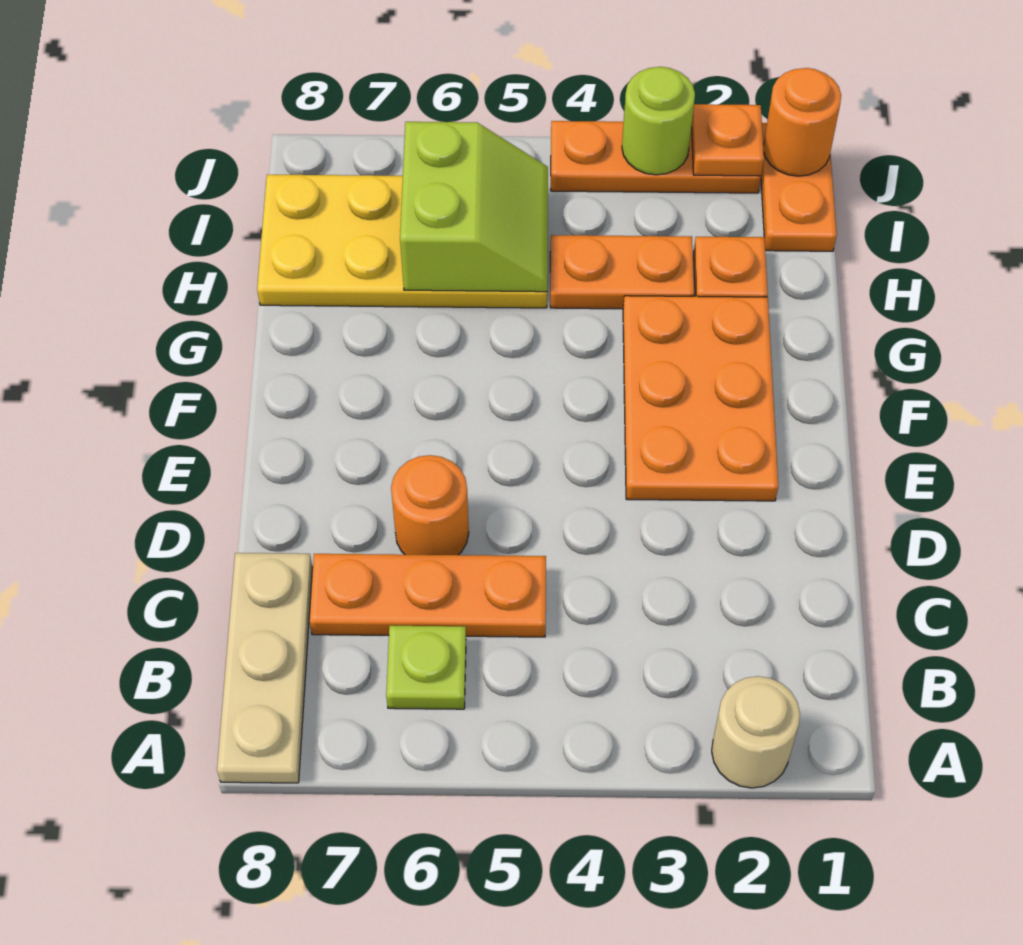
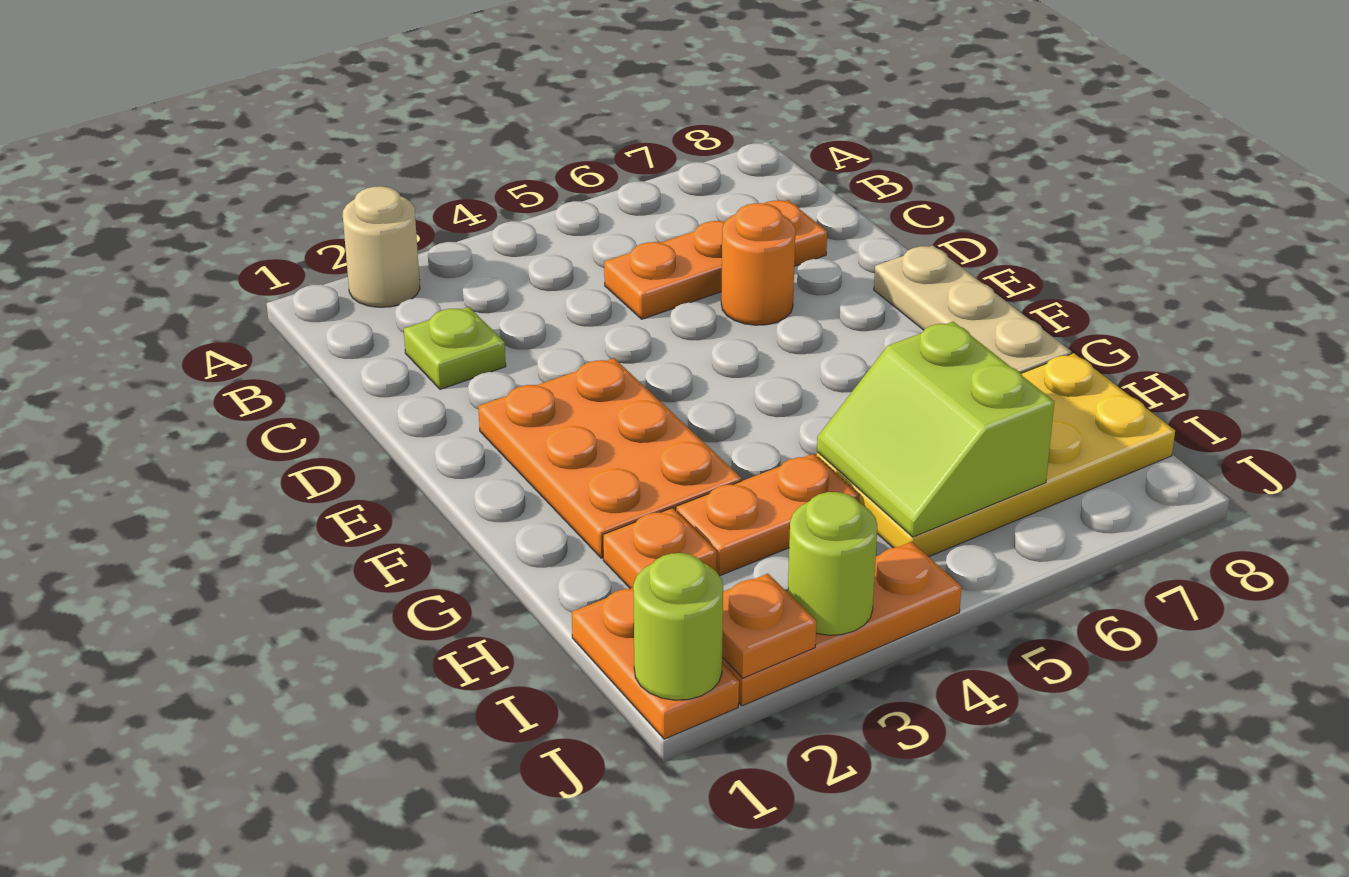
tan plate A8:C8 level 1 -> tan plate E8:G8 level 1
lime plate B6 level 1 -> lime plate C2 level 1
orange round brick J1 level 2 -> lime round brick J1 level 2

